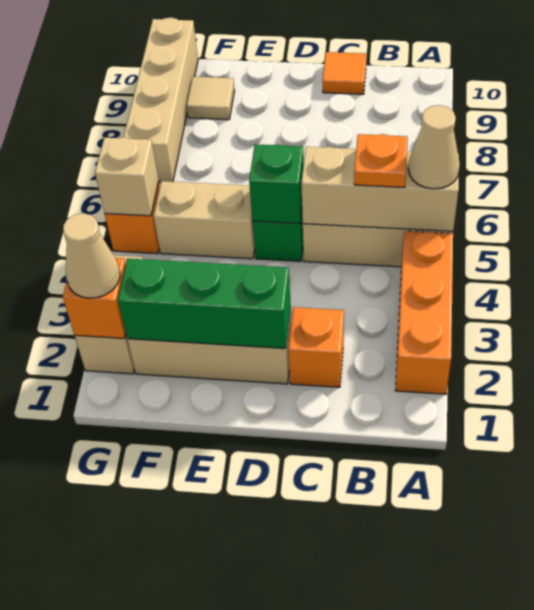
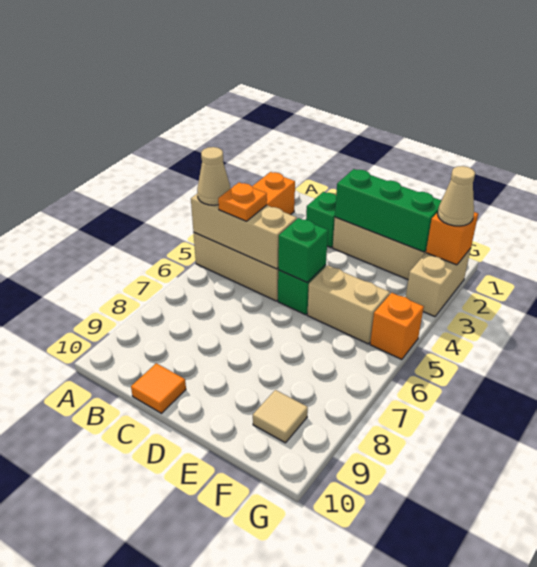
orange brick C2 level 1 -> green brick C2 level 1
tan brick G5 level 2 -> none
tan brick G7:G10 level 1 -> none

